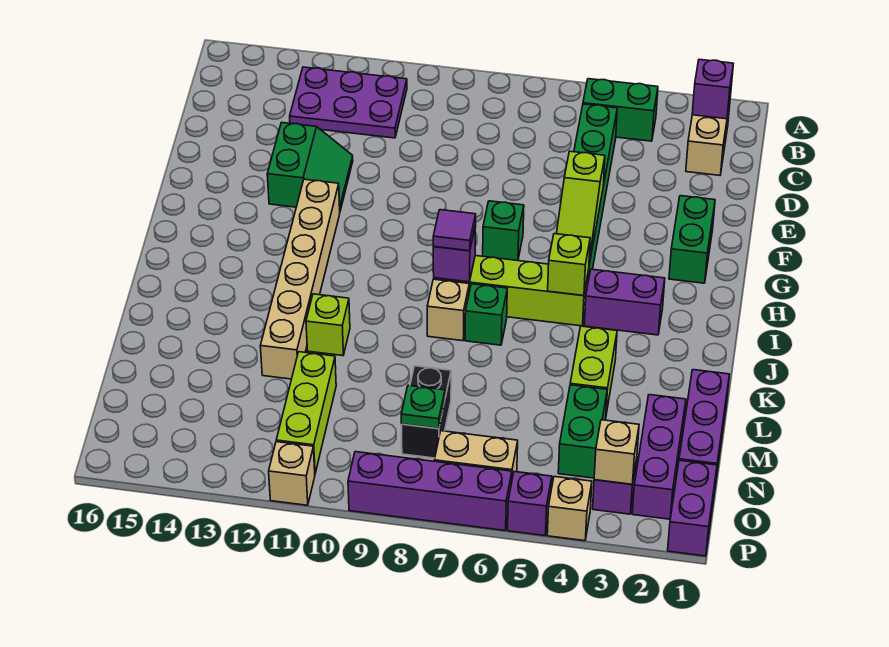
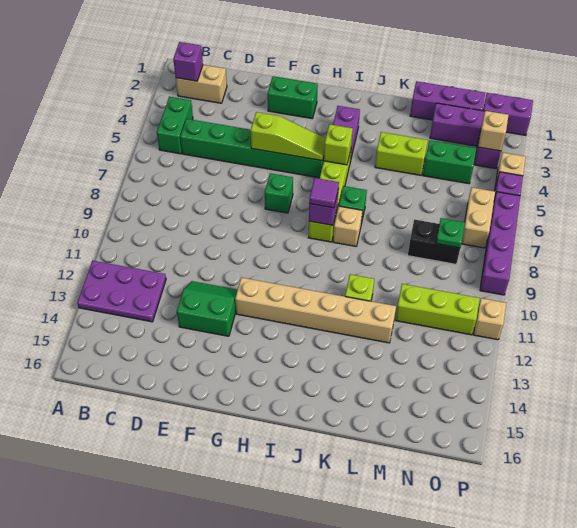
purple plate B11:C13 level 1 -> purple plate A12:C13 level 1

